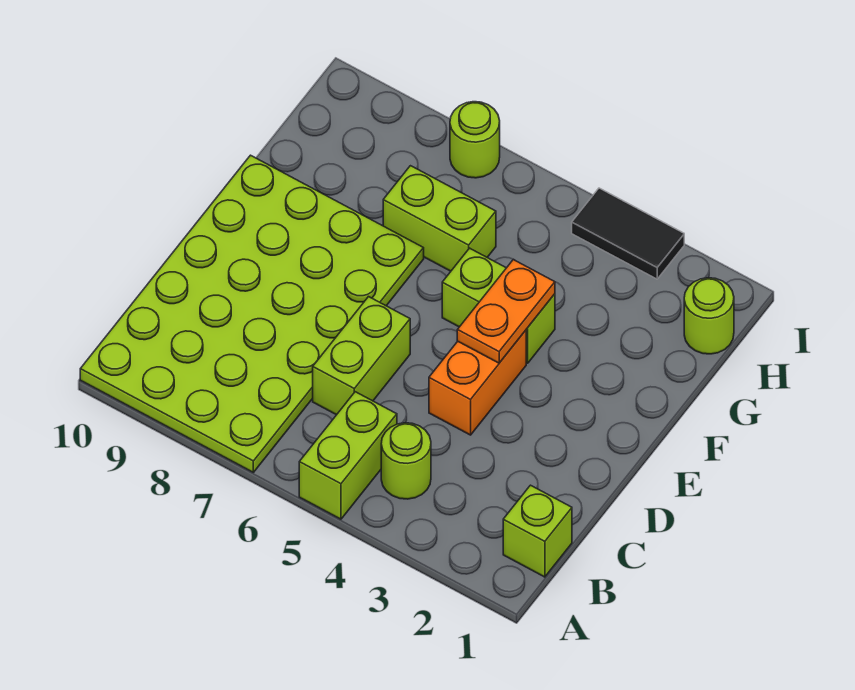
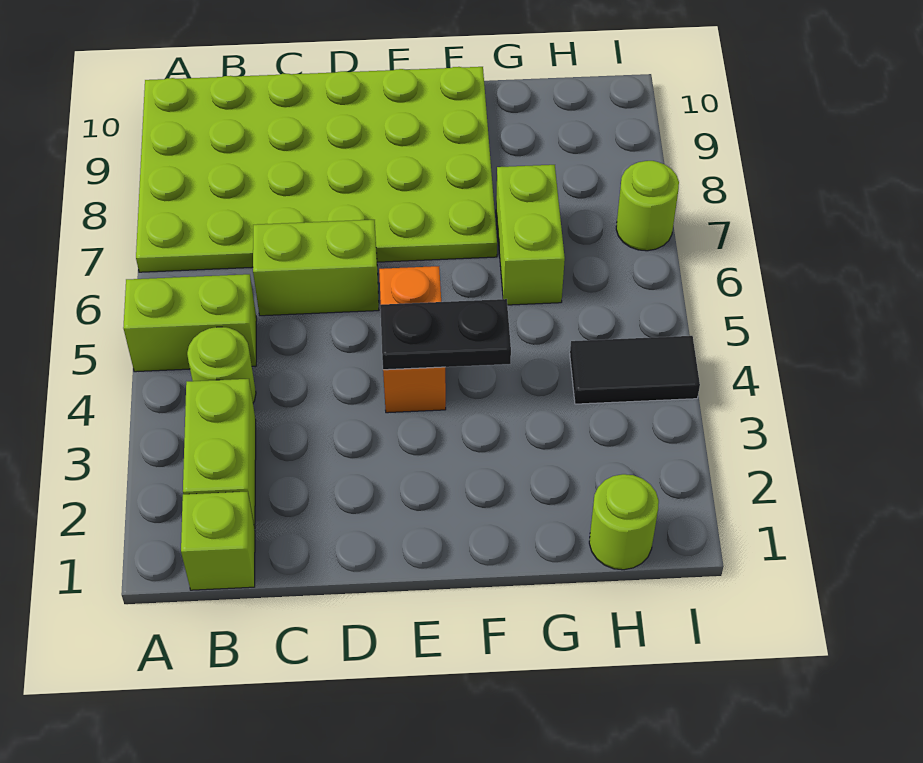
orange brick D4:E4 level 1 -> orange brick E4:E5 level 1
orange plate E4:F4 level 2 -> black plate E4:F4 level 2
lime brick F4:F5 level 1 -> lime brick B2:B3 level 1
black tile I3:I4 level 1 -> black tile H4:I4 level 1

